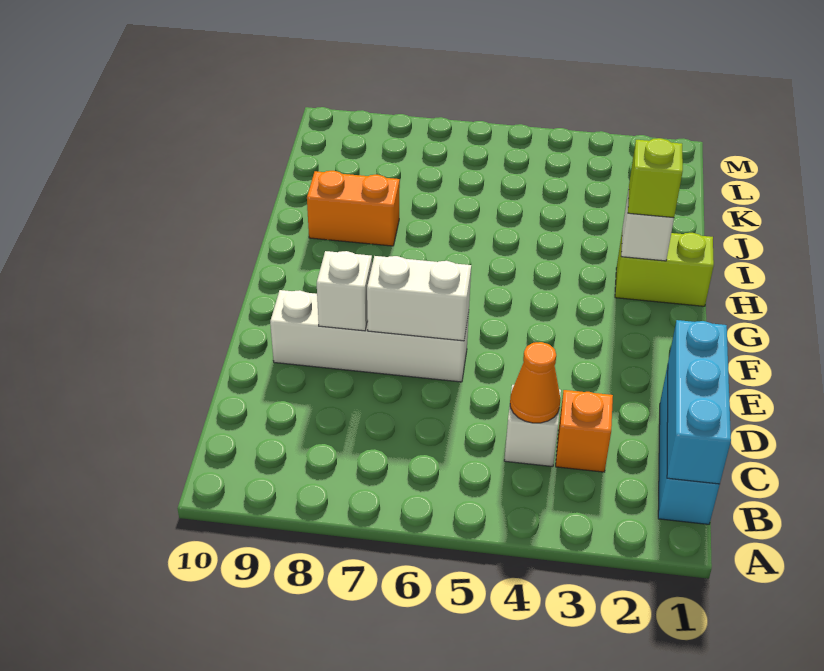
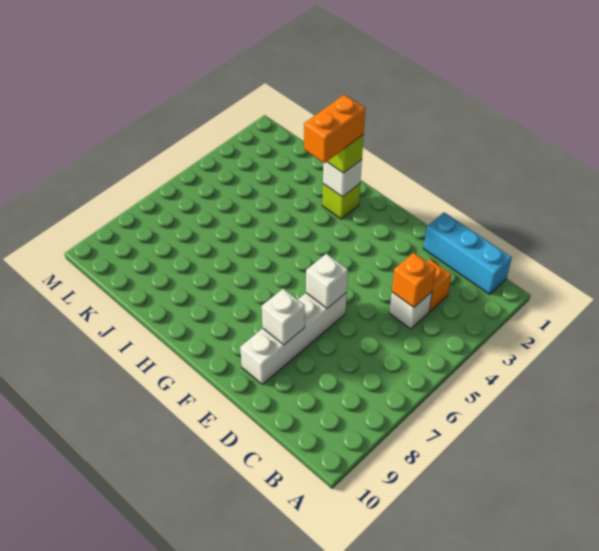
cyan brick B1:D1 level 2 -> none
orange cone C4 level 2 -> orange brick C4 level 2
white brick E6:E7 level 2 -> white brick E6 level 2
lime brick H1:H2 level 1 -> lime brick H2 level 1
orange brick I8:I9 level 1 -> orange brick H2:H3 level 4

